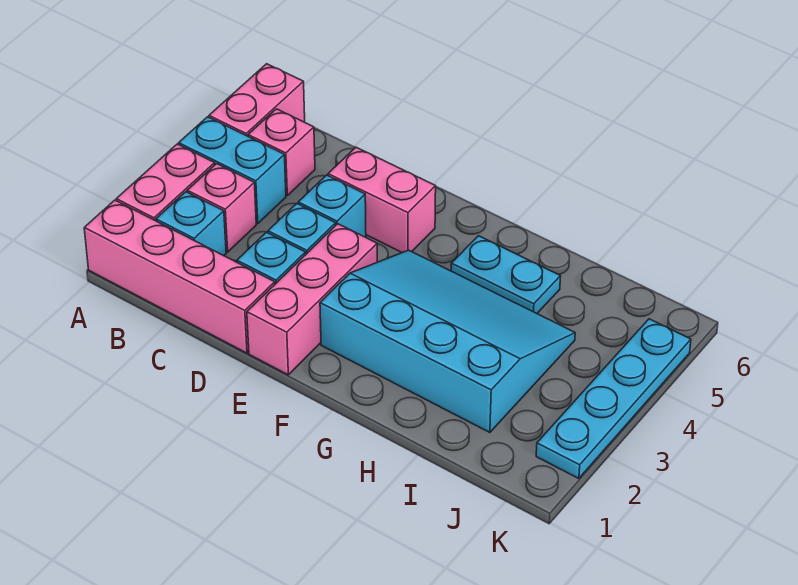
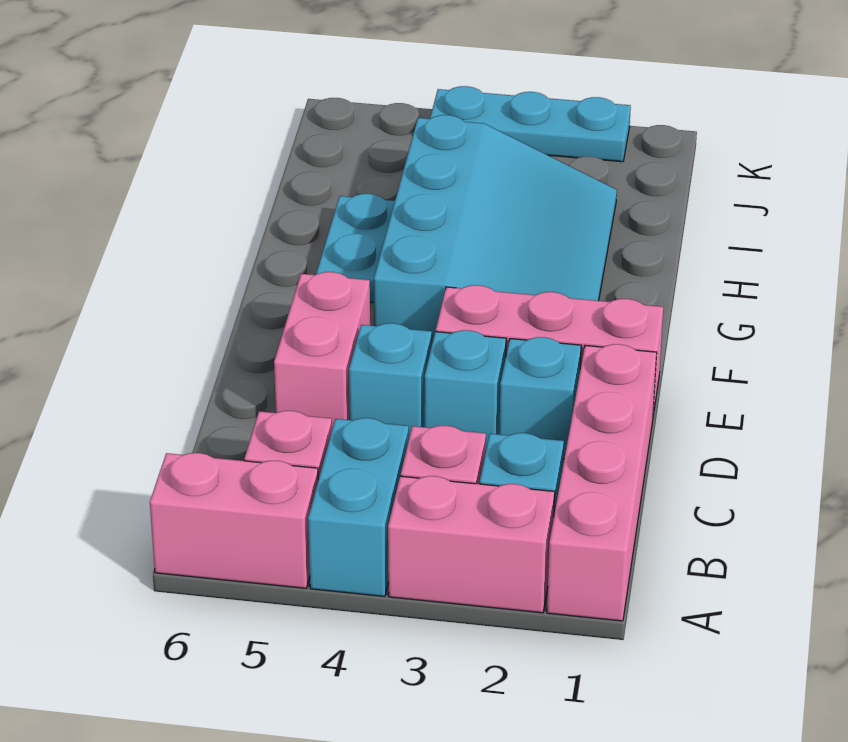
cyan slope F2:I4 level 1 top 2 -> cyan slope F2:I4 level 1 top 4
cyan plate K2:K5 level 1 -> cyan plate K2:K4 level 1

